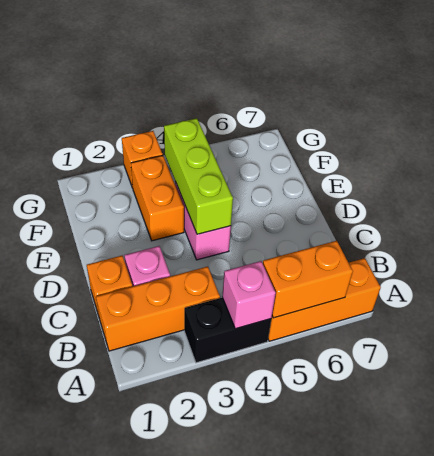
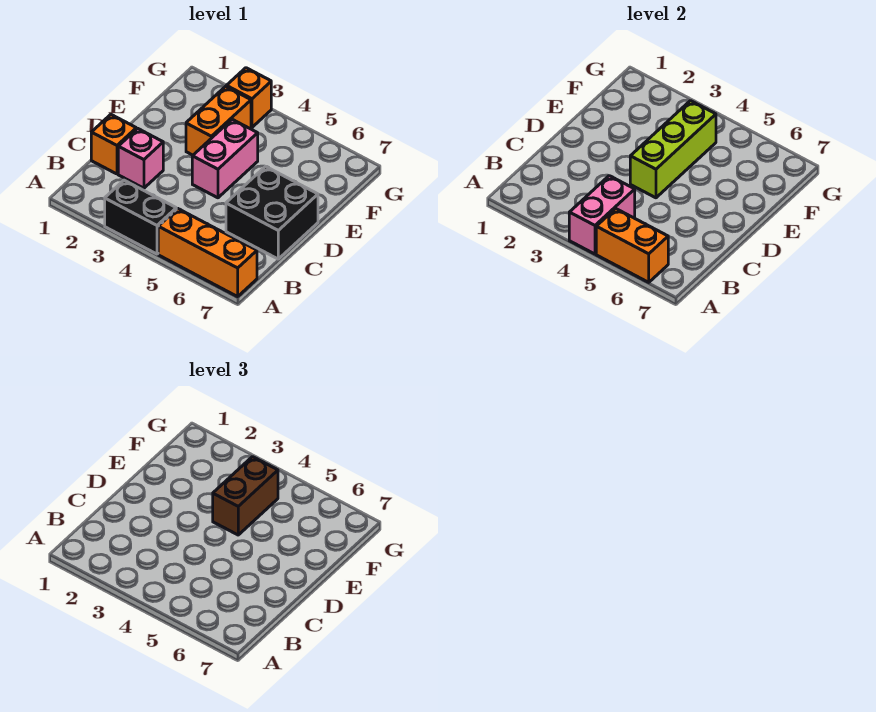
pink brick A4 level 2 -> pink brick A4:B4 level 2
orange brick B1:B3 level 1 -> none
none -> black brick C6:D7 level 1
none -> brown brick E4:F4 level 3

